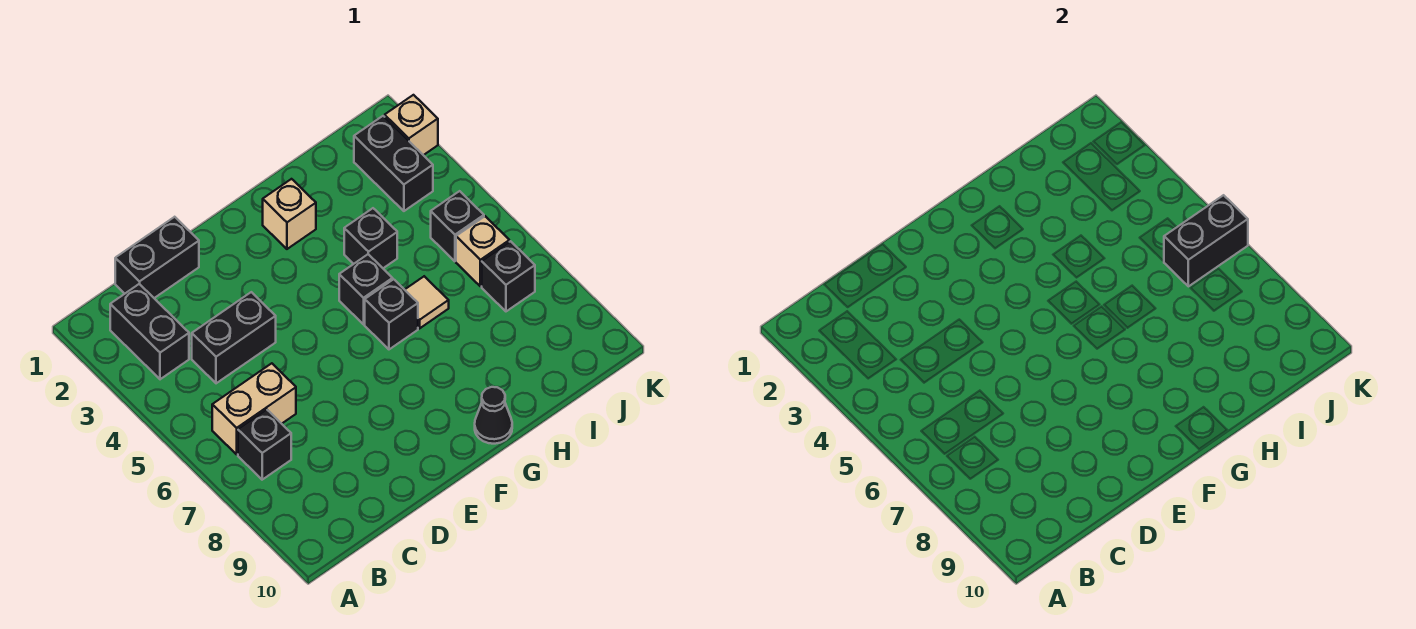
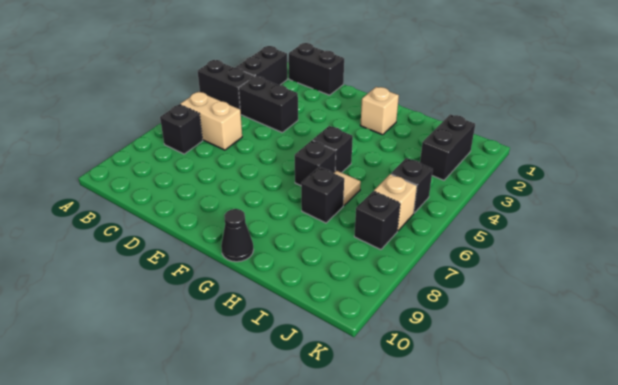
black brick H4 level 1 -> black brick H7 level 1
black brick J6:K6 level 2 -> black brick A4:B4 level 1
tan brick K2 level 1 -> none

